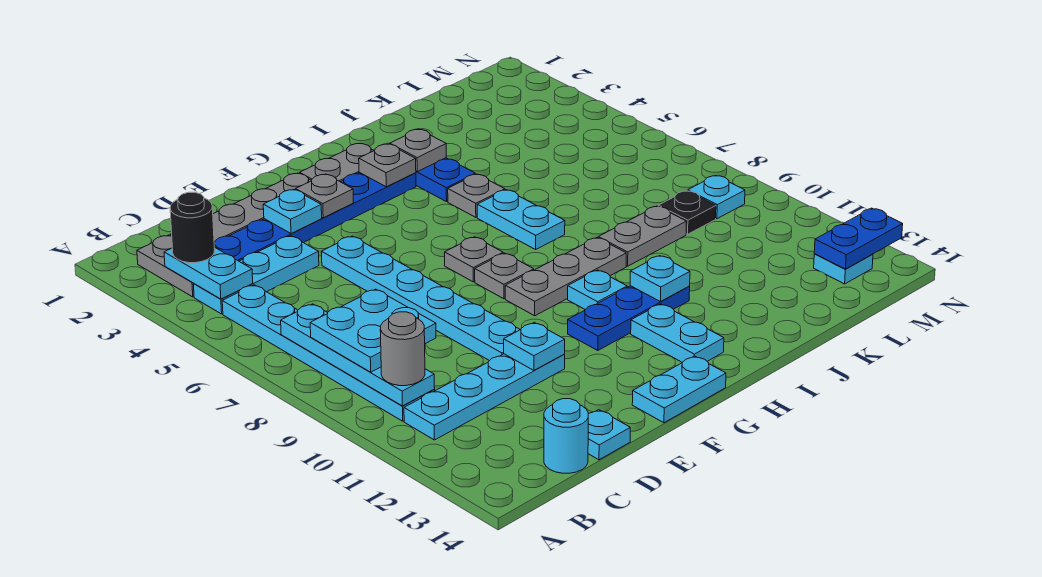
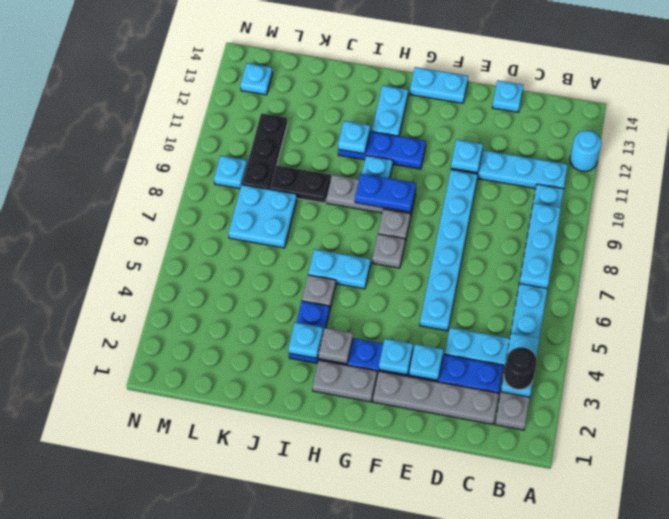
cyan plate B7:B10 level 2 -> cyan plate B7:B9 level 2
cyan plate B8:C9 level 3 -> cyan plate K7:L8 level 1
grey round brick B10 level 3 -> none
cyan round brick C14 level 1 -> cyan round brick A12 level 1
grey plate F3 level 2 -> cyan plate F3 level 2
grey plate I3 level 2 -> cyan plate I3 level 2
cyan plate I6:I7 level 1 -> cyan plate H6:I6 level 1
grey plate J9:K9 level 1 -> black plate J9:K9 level 1
black plate L9 level 1 -> black plate L9:L11 level 1
blue plate M13:N13 level 2 -> blue plate G9:H9 level 2

